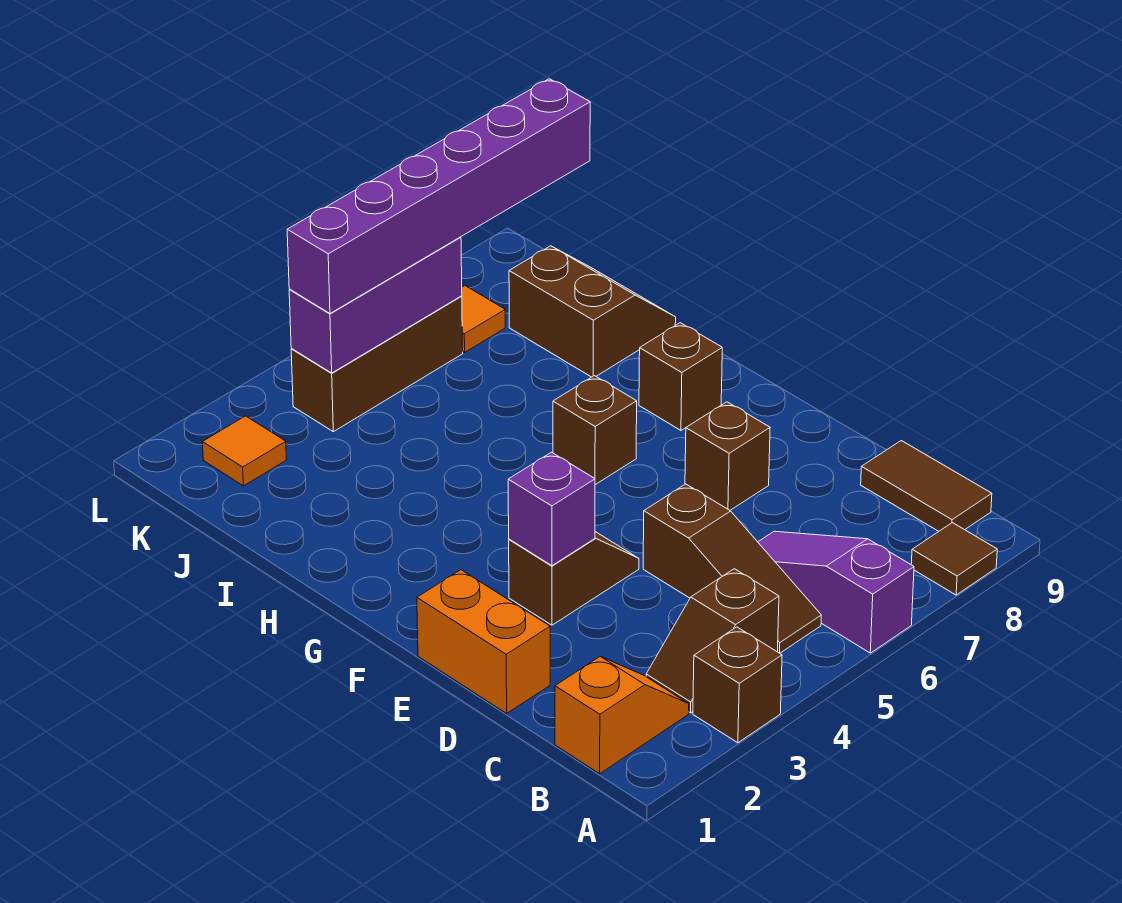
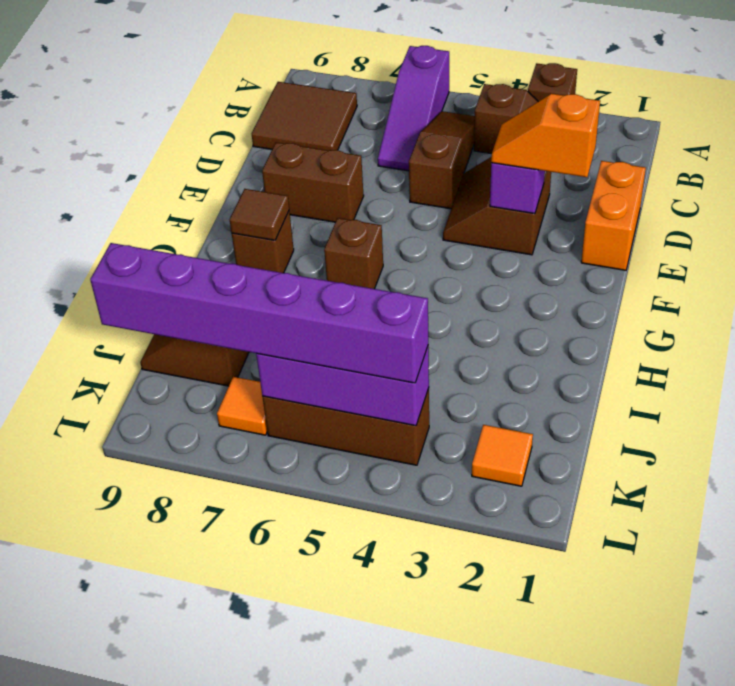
brown tile A8 level 1 -> brown tile G8 level 2
orange slope B1:B2 level 1 top 1 -> orange slope E2:E3 level 3 top 2
brown tile B9:C9 level 1 -> brown tile B8:C9 level 1
brown slope E3:E4 level 1 top 3 -> brown slope D3:E4 level 1 top 3
brown brick E7 level 1 -> brown brick E7:E8 level 1

